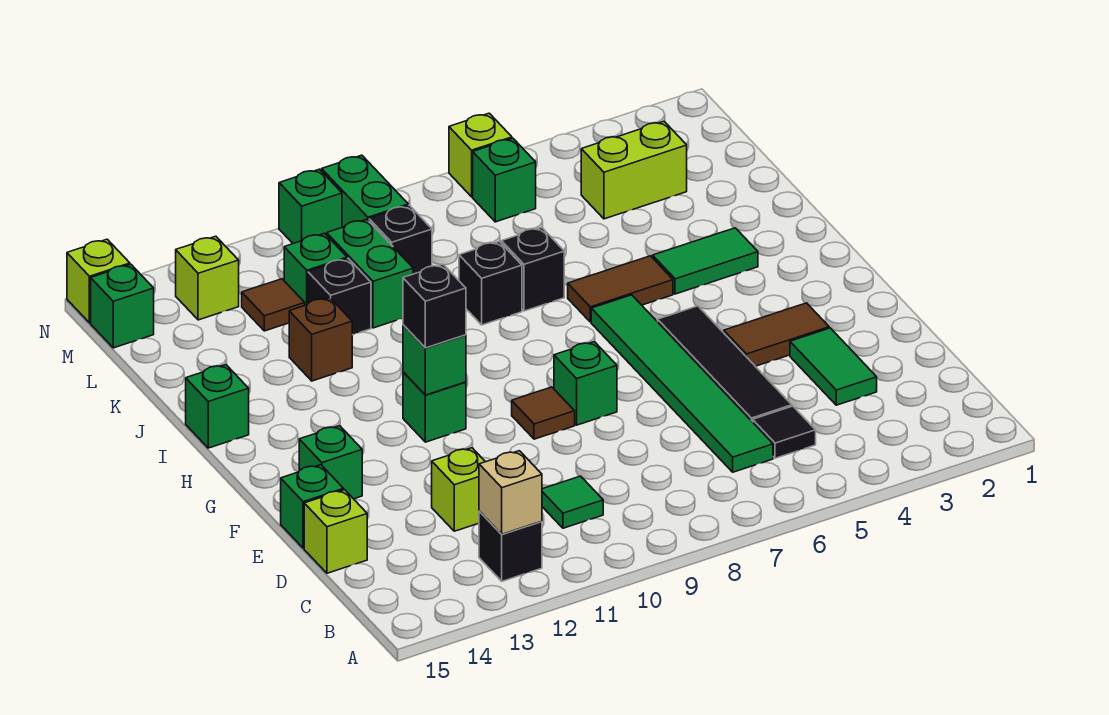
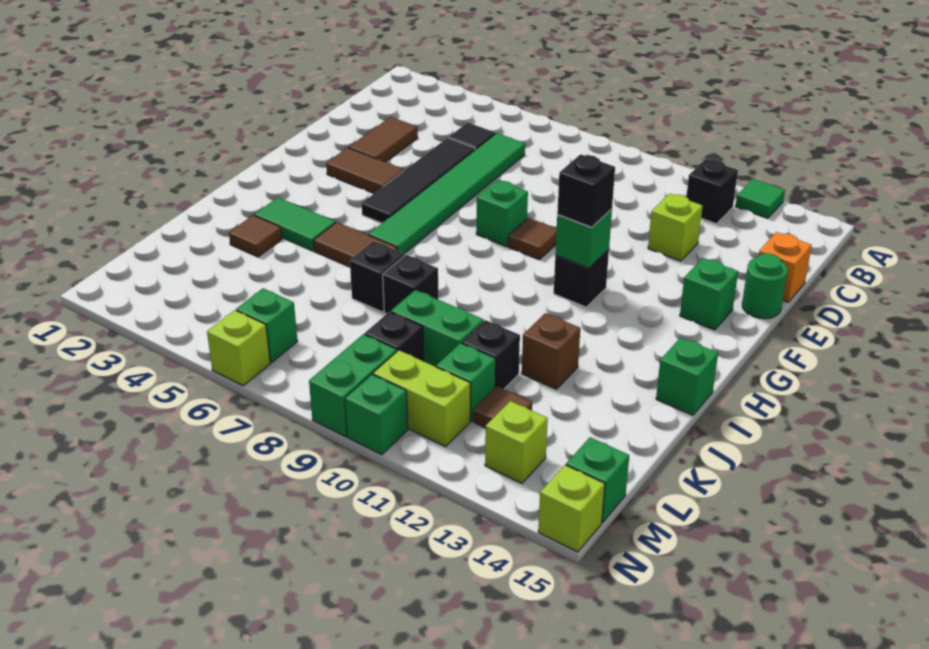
tan brick B12 level 2 -> none
green tile C10 level 1 -> green tile A13 level 1
green tile D3:E3 level 1 -> brown tile D3:E3 level 1
lime brick D15 level 1 -> orange brick D15 level 1
green brick E15 level 1 -> green round brick E15 level 1
green brick G11 level 1 -> black brick G11 level 1
none -> brown tile J3 level 1
green brick K10:L10 level 1 -> green brick K9:K10 level 1
lime brick L3:L4 level 1 -> lime brick M10:M11 level 1

